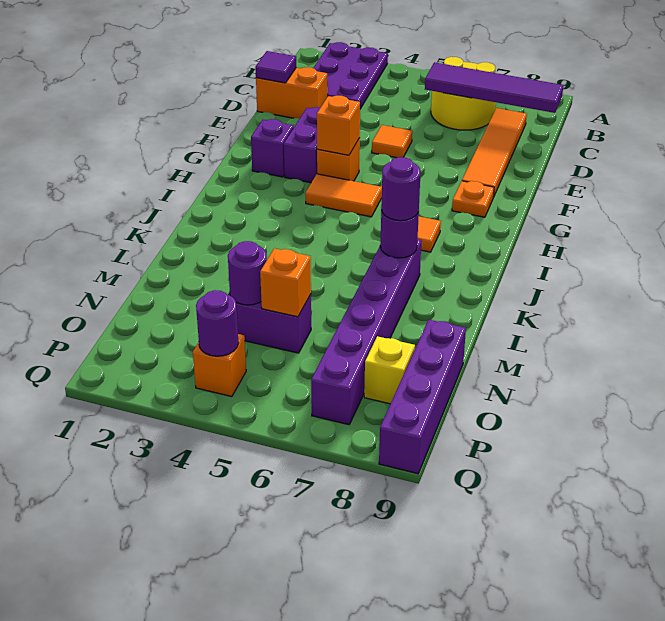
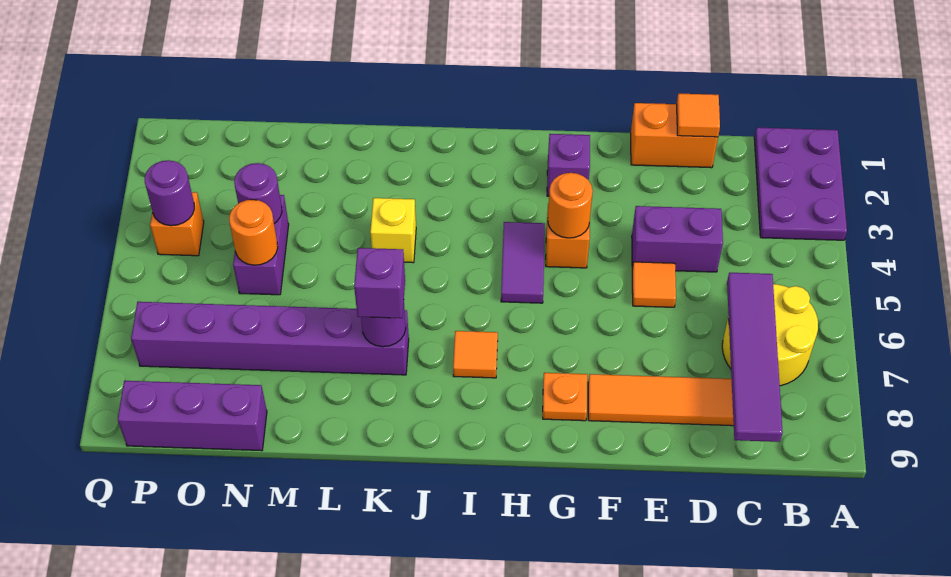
purple plate A2:C3 level 1 -> purple plate A1:B3 level 1
orange brick D1:D2 level 1 -> orange brick D1:E1 level 1
purple tile D1 level 2 -> orange tile D1 level 2
purple brick F3:G3 level 1 -> purple brick D4:E4 level 1
orange brick G4 level 2 -> orange round brick G4 level 2
orange tile H4:H5 level 1 -> purple tile H4:H5 level 1
purple round brick K7 level 3 -> purple brick K7 level 3
orange brick N5 level 2 -> orange round brick N5 level 2
purple brick N9:Q9 level 1 -> purple brick N9:P9 level 1
yellow brick O8 level 1 -> yellow brick K4 level 1

